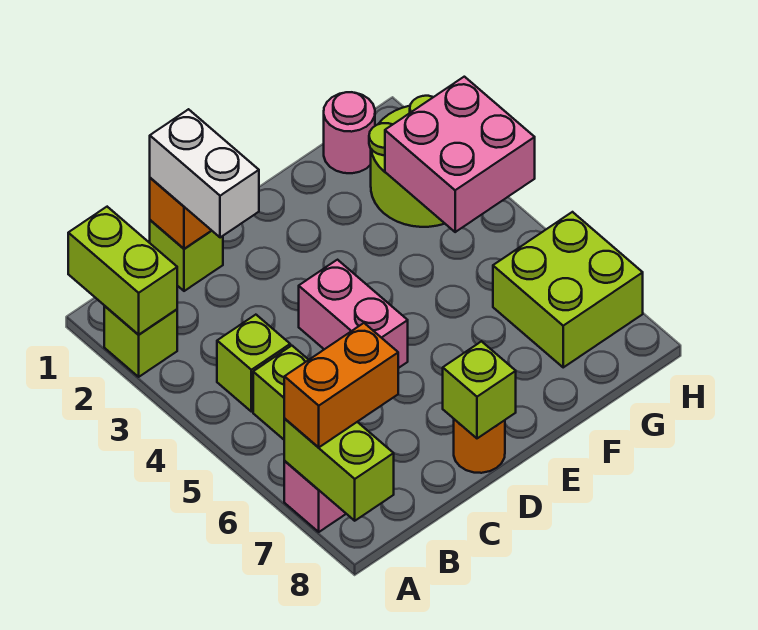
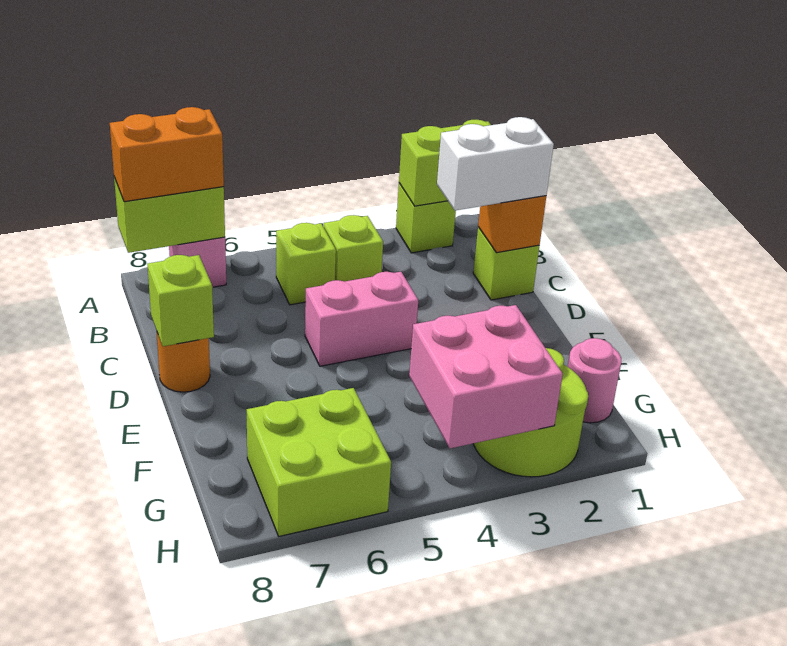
orange brick A7:B7 level 3 -> orange brick A7:A8 level 3

